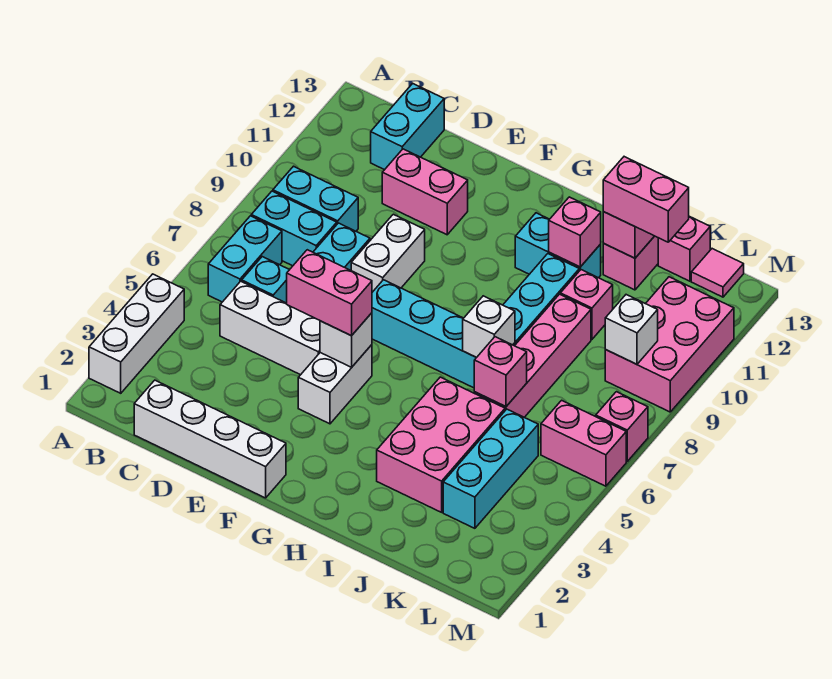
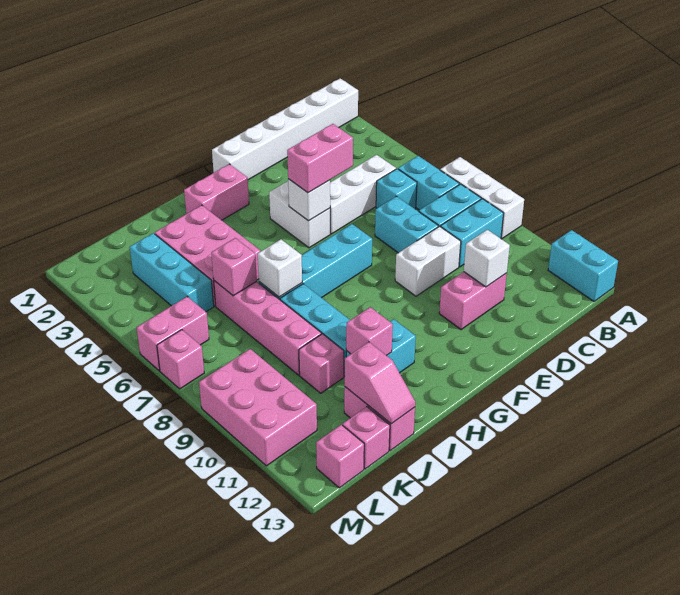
white brick A2:A4 level 1 -> white brick A7:A9 level 1
white brick C1:F1 level 1 -> white brick A1:F1 level 1
cyan brick C12:C13 level 1 -> cyan brick A12:A13 level 1
white brick E8:E9 level 1 -> white brick D9:E9 level 1
pink brick J12:K12 level 3 -> pink brick G2:H2 level 1
white brick L9 level 2 -> white brick D11 level 2
pink tile L13 level 1 -> pink brick L13 level 1

